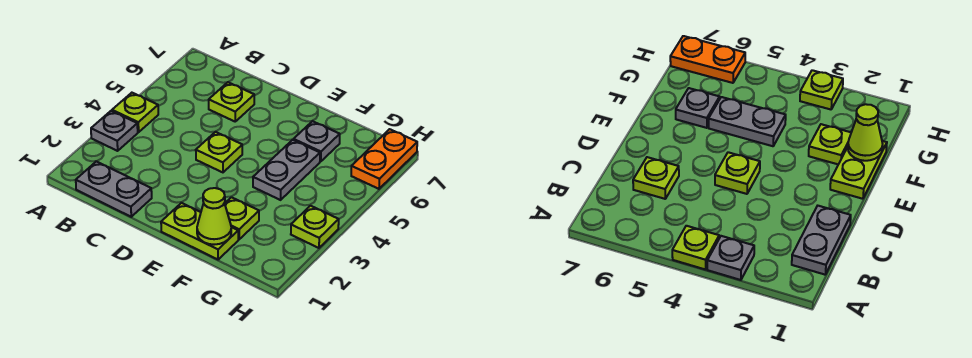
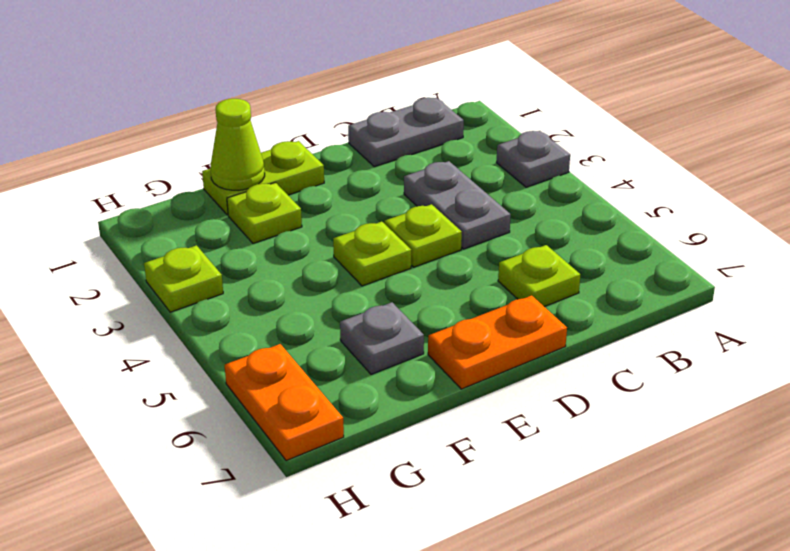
lime plate A4 level 1 -> lime plate E4 level 1
none -> orange plate D7:E7 level 1
grey plate F4:F5 level 1 -> grey plate C3:C4 level 1

